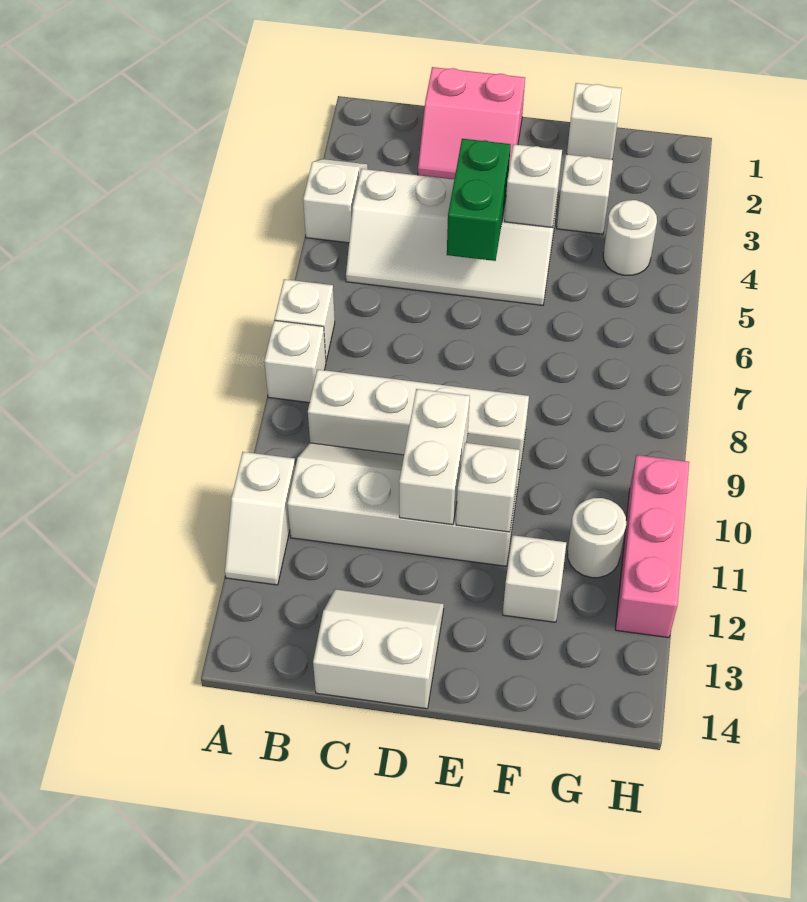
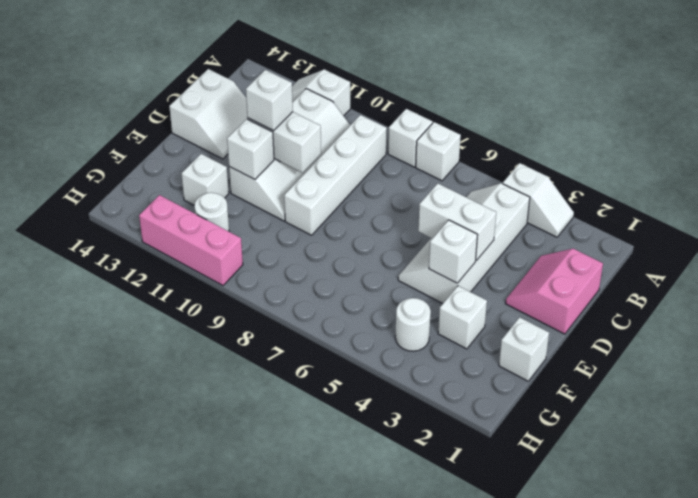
green brick D4:D5 level 2 -> white brick D4:D5 level 2
none -> white brick D11 level 3

